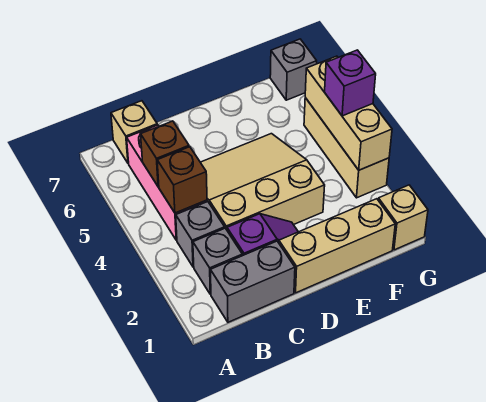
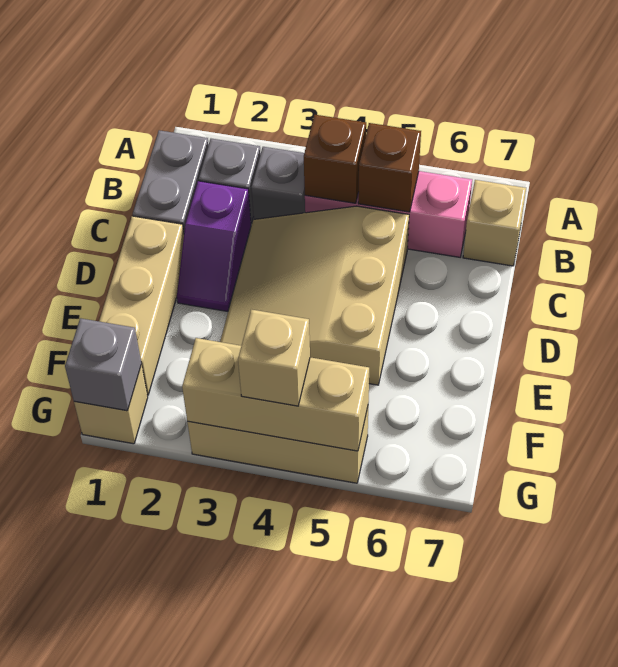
tan slope C3:E5 level 1 top 3 -> tan slope C3:E5 level 1 top 5
purple brick G4 level 3 -> tan brick G4 level 3
grey brick G7 level 1 -> grey brick G1 level 2

